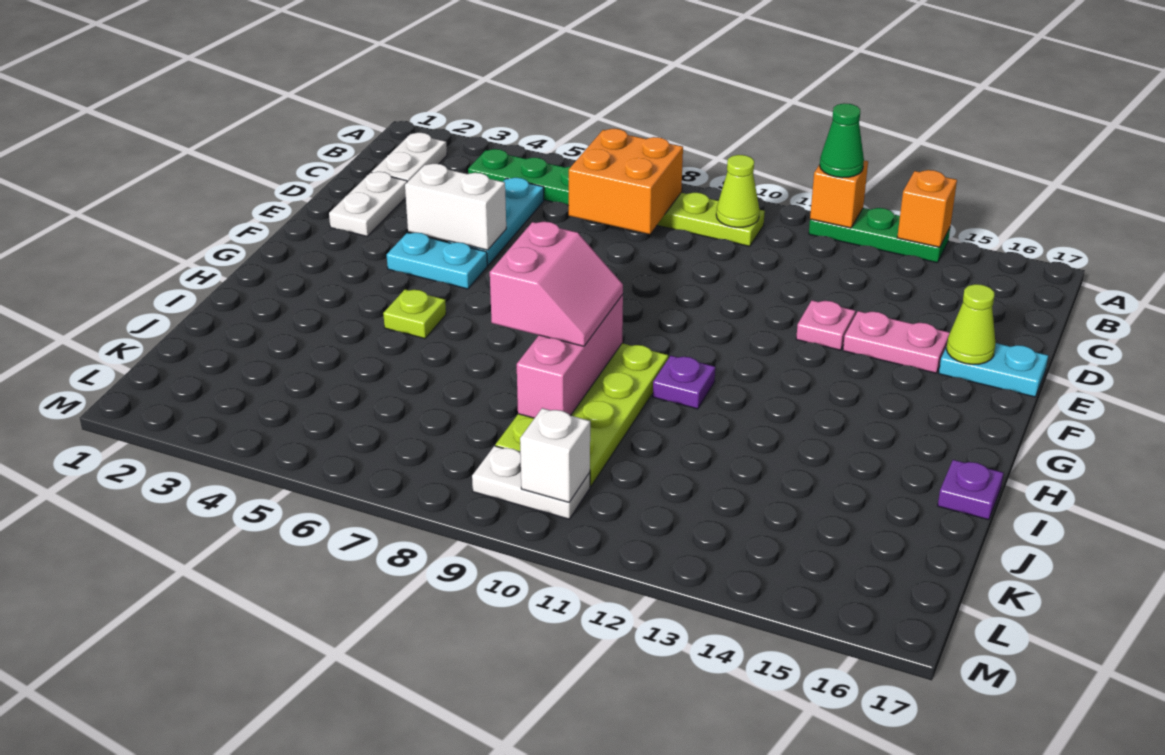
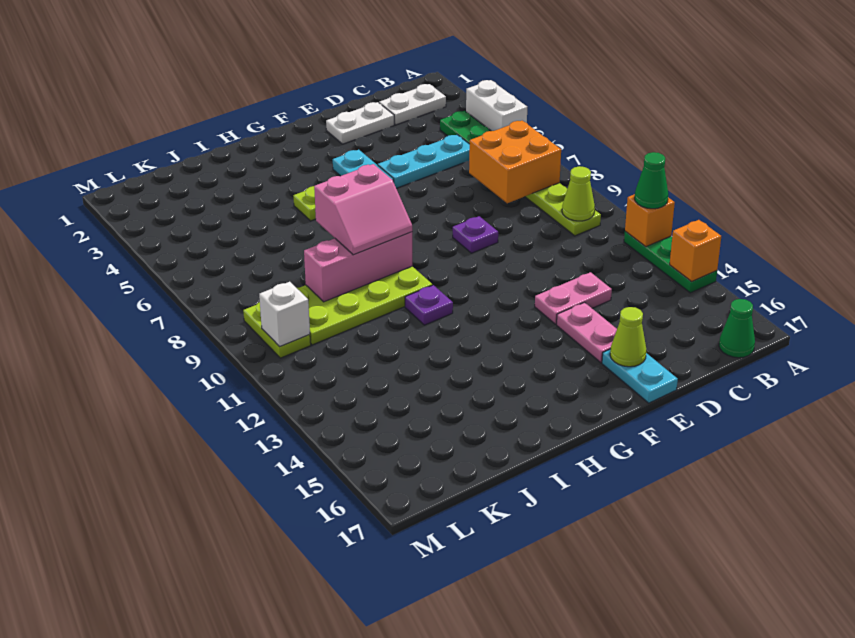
none -> green cone B17 level 1
white brick E4:E5 level 2 -> white brick A4:A5 level 1
pink plate E13 level 1 -> pink plate D13:E13 level 1
purple plate I17 level 1 -> purple plate E9 level 1
white plate L9:L10 level 1 -> lime plate L9:L10 level 1

